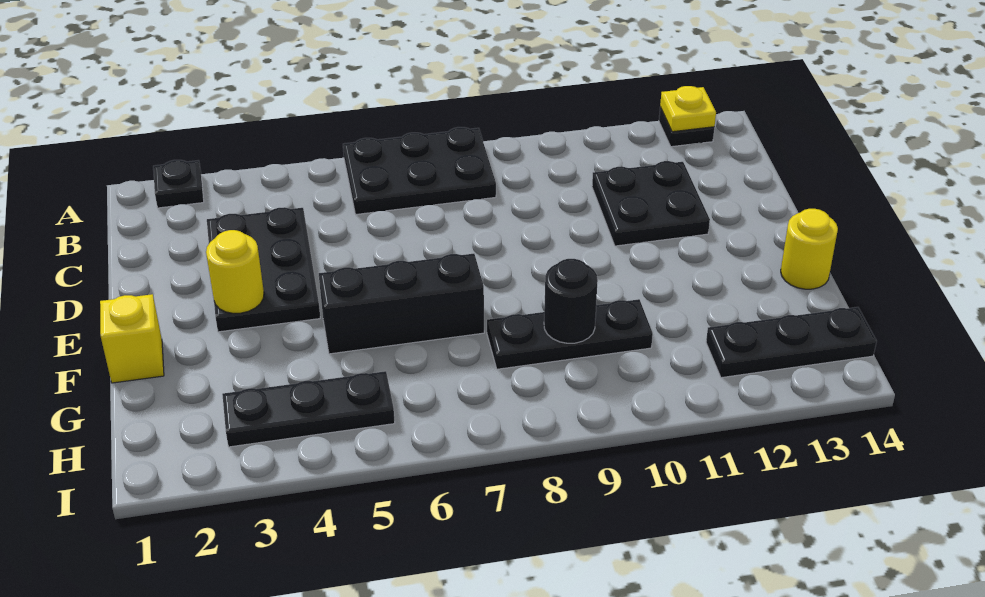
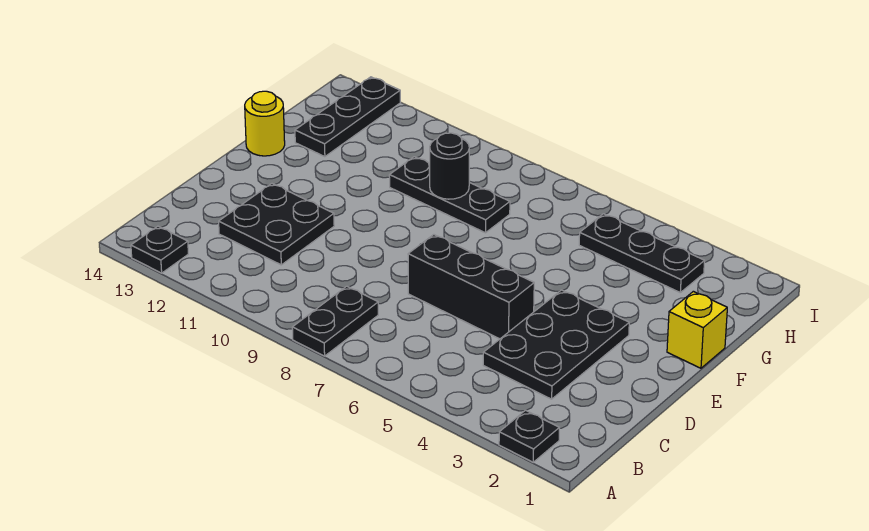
black plate A6:B8 level 1 -> black plate A8:B8 level 1
yellow plate A13 level 2 -> none
yellow round brick E3 level 2 -> none
black brick F5:F7 level 1 -> black brick D5:D7 level 1
black plate H12:H14 level 1 -> black plate G13:I13 level 1

